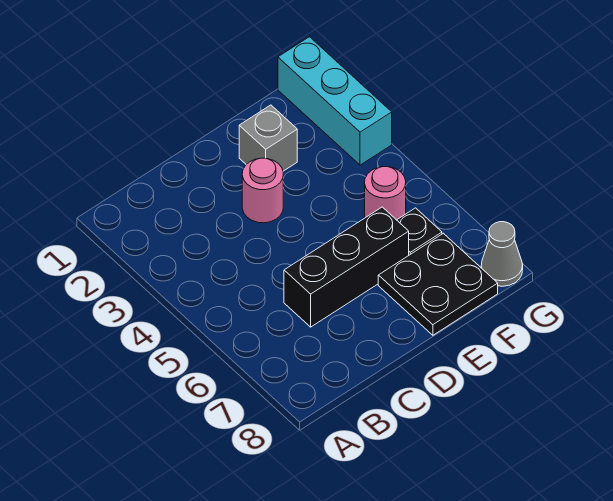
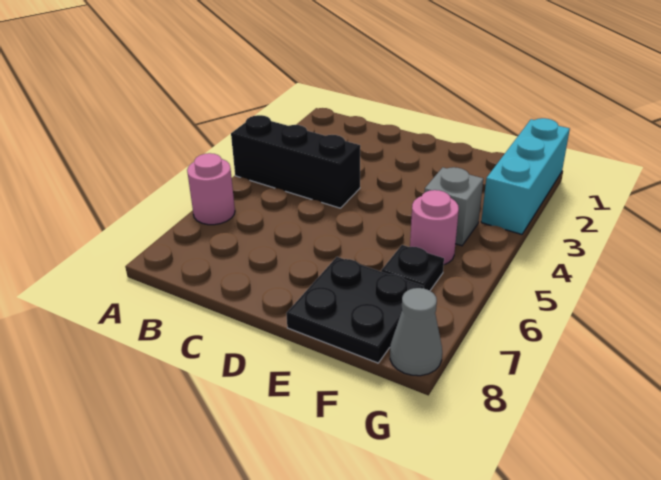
black brick C6:E6 level 1 -> black brick A4:C4 level 1
pink round brick D3 level 1 -> pink round brick A6 level 1
grey brick E2 level 1 -> grey brick F4 level 1

